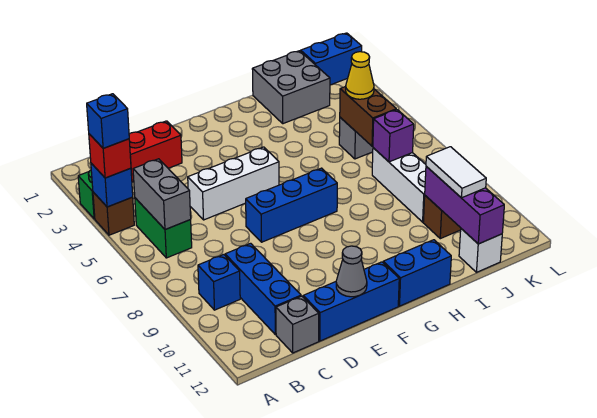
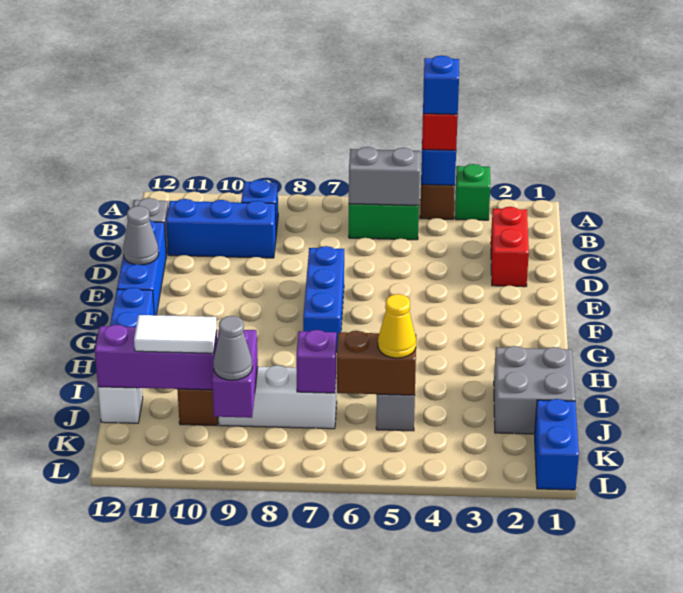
white brick D5:F5 level 1 -> none
none -> purple brick J9:K9 level 2
none -> grey cone K9 level 3

